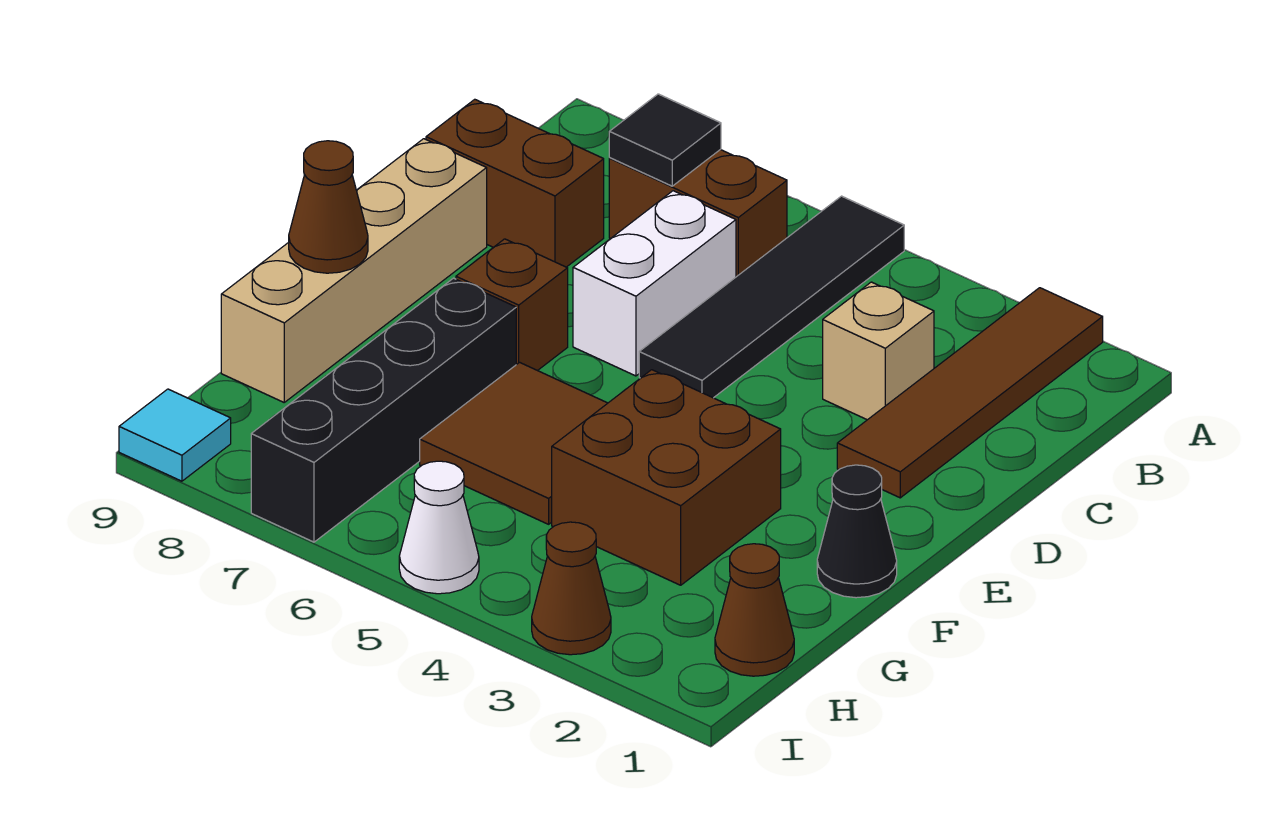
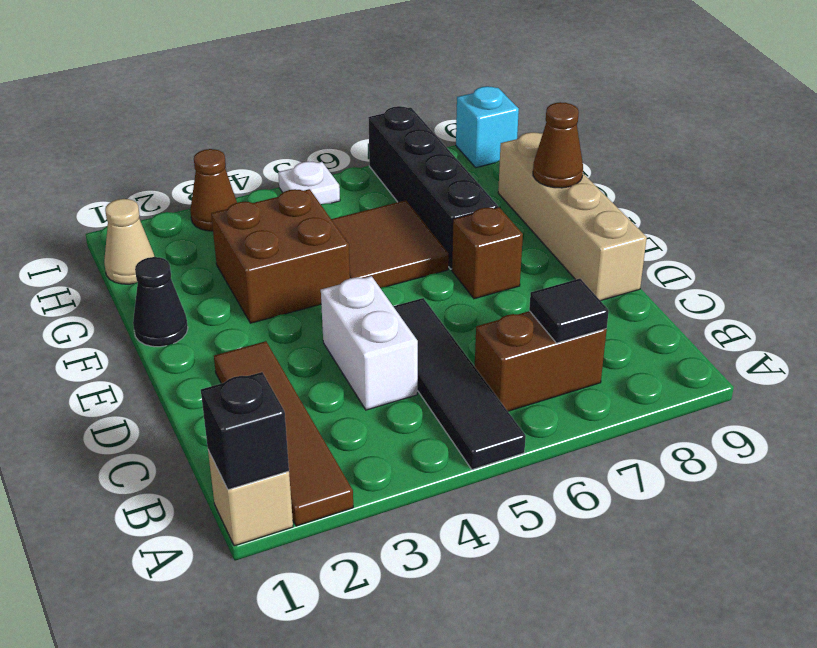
none -> black brick A1 level 2
tan brick C3 level 1 -> tan brick A1 level 1
white brick C6:D6 level 1 -> white brick C4:D4 level 1
brown brick C8:C9 level 1 -> none
brown cone H1 level 1 -> tan cone H1 level 1
white cone I5 level 1 -> white plate I5 level 1
cyan tile I9 level 1 -> cyan brick I9 level 1

